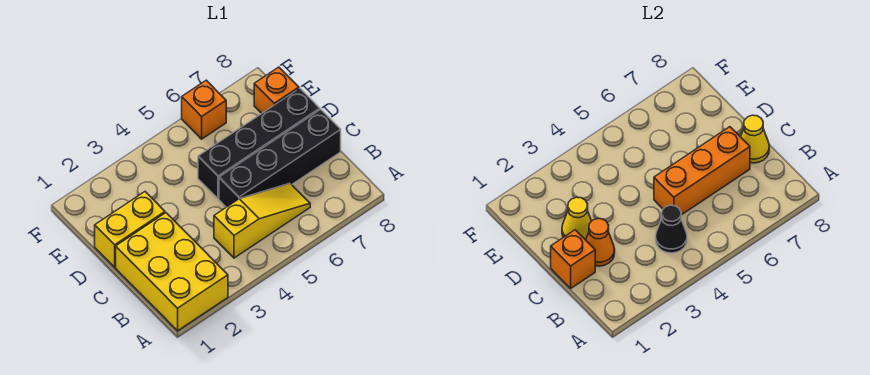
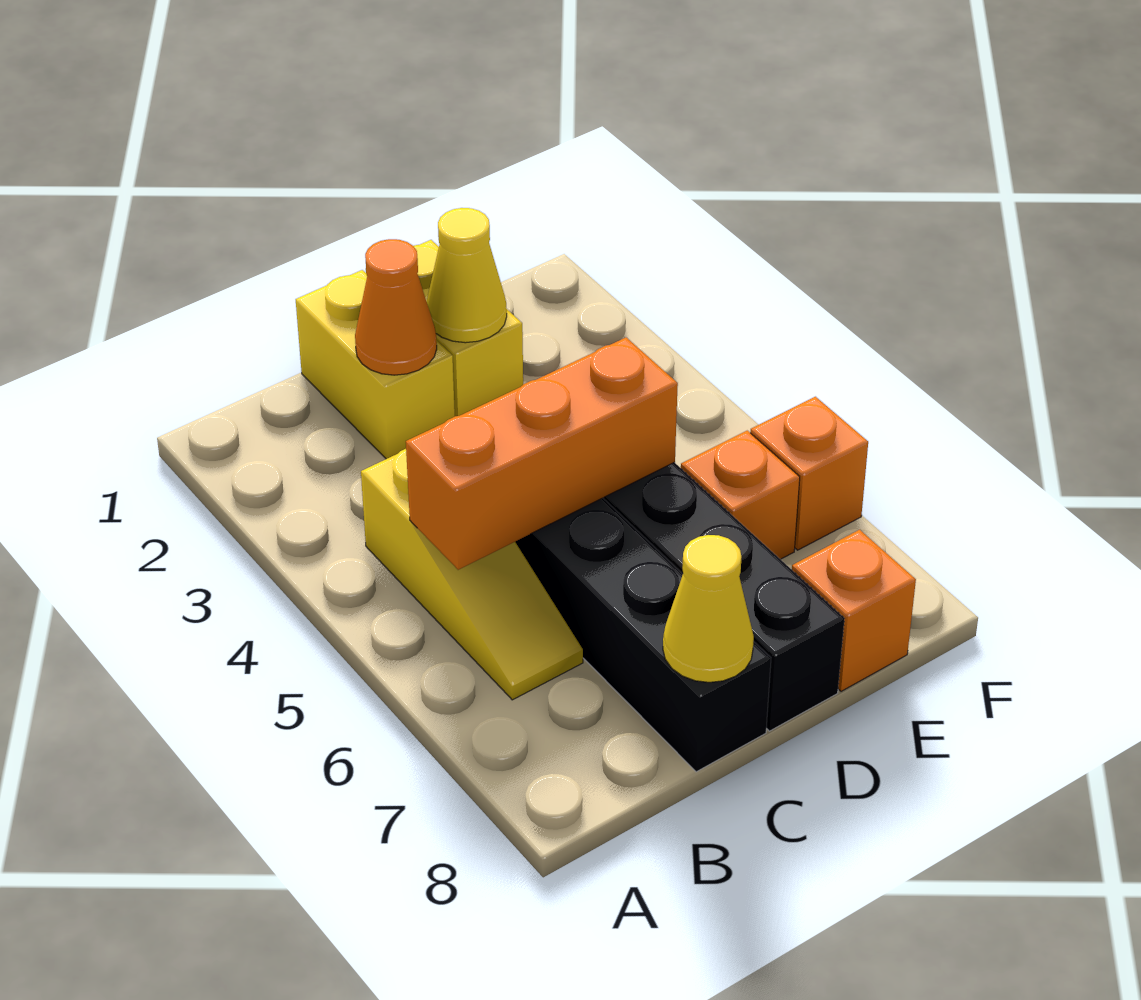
yellow brick A1:C2 level 1 -> yellow brick C1:C2 level 1
black cone B4 level 2 -> none
orange brick C1 level 2 -> orange brick E6 level 1
orange brick C5:C7 level 2 -> orange brick B5:D5 level 2

